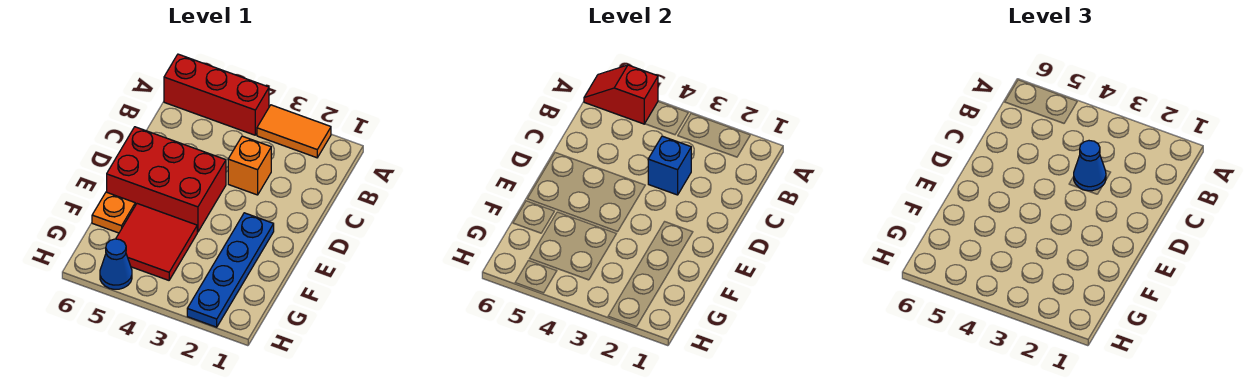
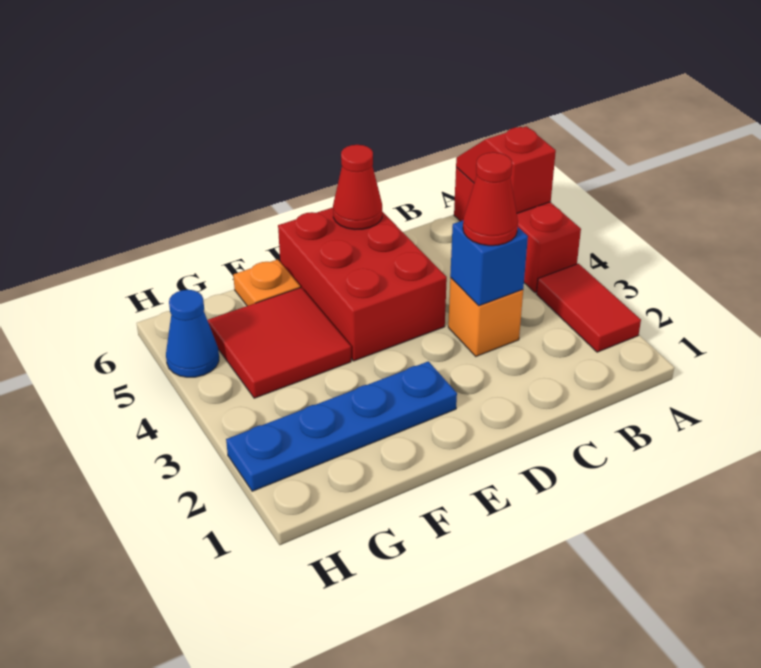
orange tile A2:A3 level 1 -> red tile A2:A3 level 1
blue cone C3 level 3 -> red cone C3 level 3
none -> red cone D6 level 2

